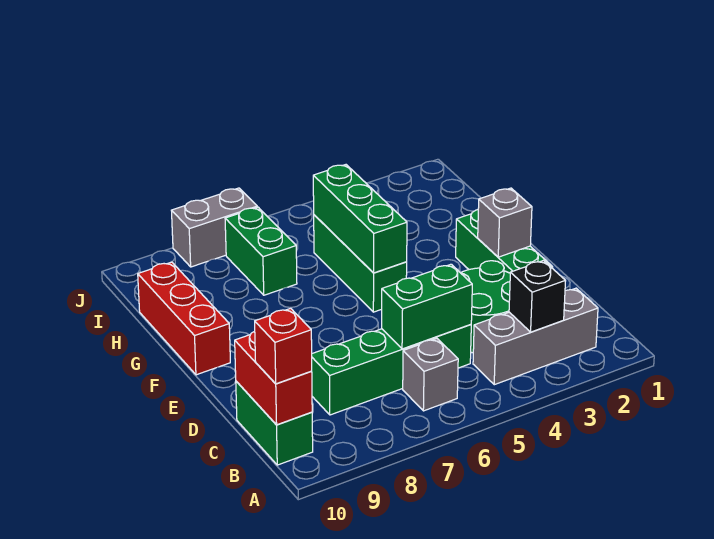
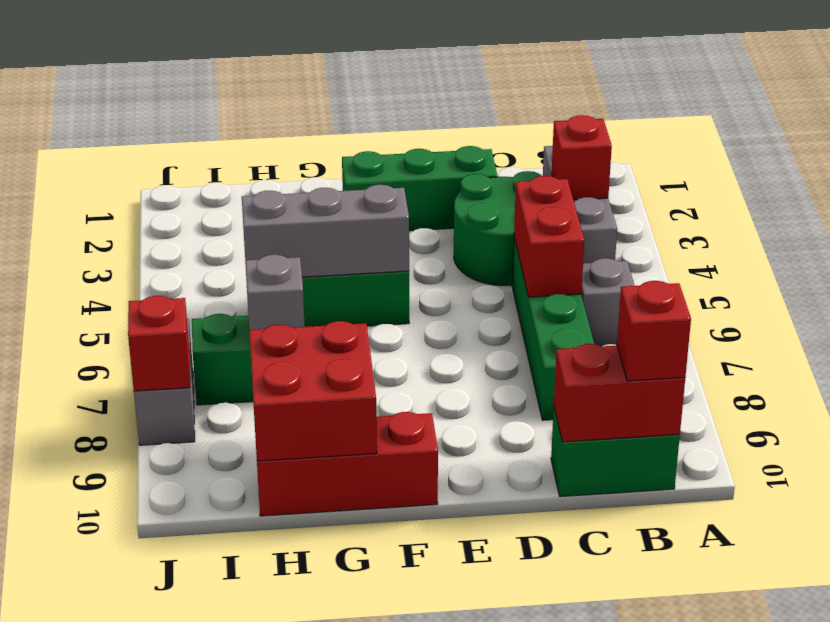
black brick B3 level 2 -> red brick B3 level 2
green brick C5:C6 level 2 -> red brick C5:C6 level 2
grey brick E2 level 2 -> grey brick H7 level 2
green brick F5:H5 level 2 -> grey brick F5:H5 level 2
none -> red brick G9:H10 level 2
none -> red brick J8 level 2

